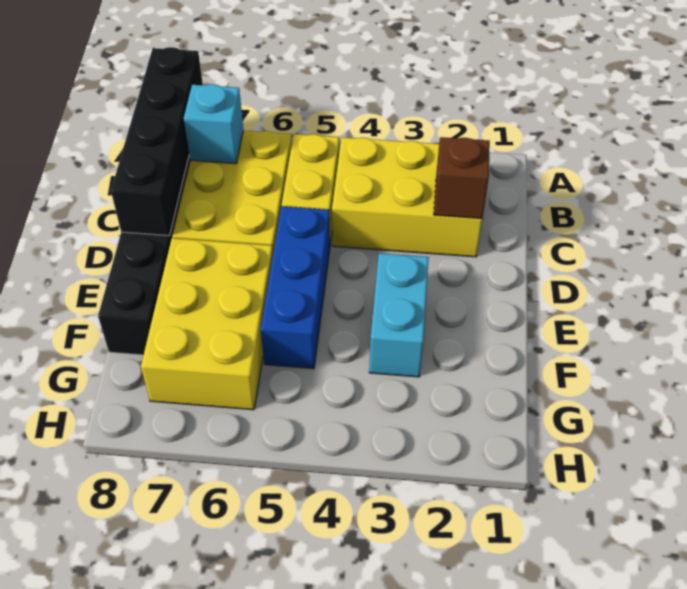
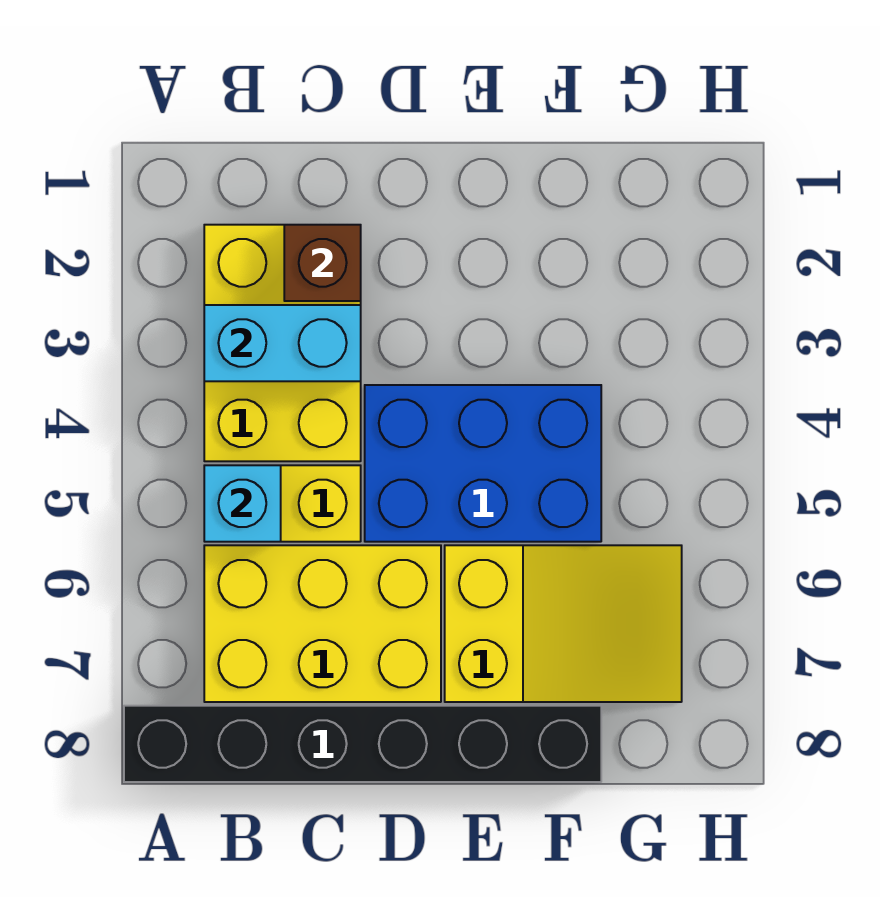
black brick A8:D8 level 2 -> none
cyan brick B7 level 2 -> cyan brick B5 level 2
blue brick D5:F5 level 1 -> blue brick D4:F5 level 1
cyan brick E3:F3 level 1 -> cyan brick B3:C3 level 2
yellow brick E6:G7 level 1 -> yellow slope E6:G7 level 1 top E

